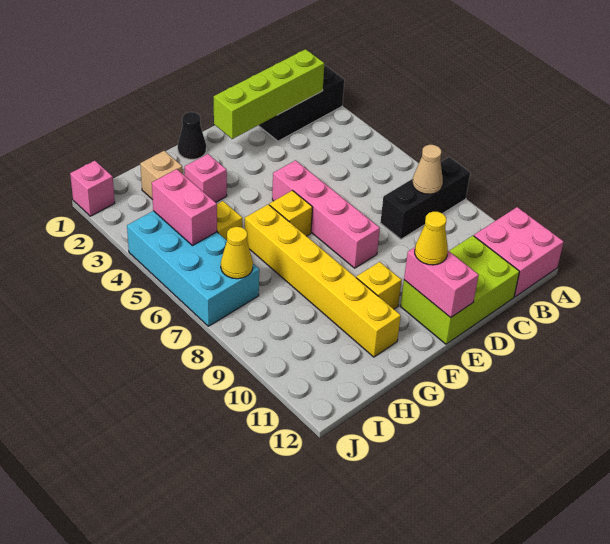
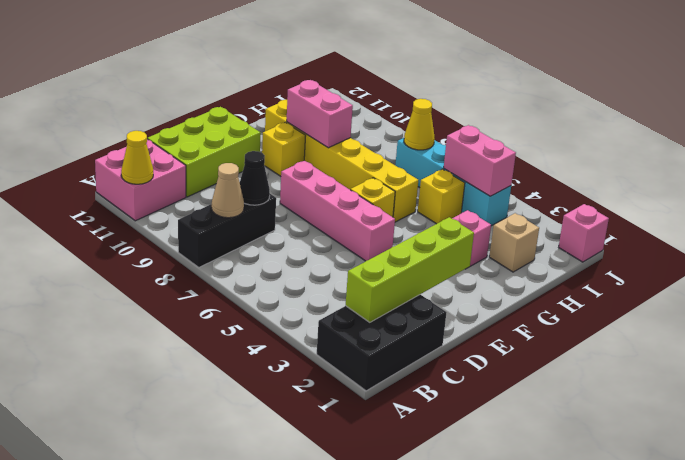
pink brick E11:E12 level 2 -> pink brick G9:G10 level 2
yellow cone E11 level 3 -> yellow cone A11 level 2
black cone F1 level 1 -> black cone C8 level 2
cyan brick I4:J7 level 1 -> cyan brick I4:I7 level 1

